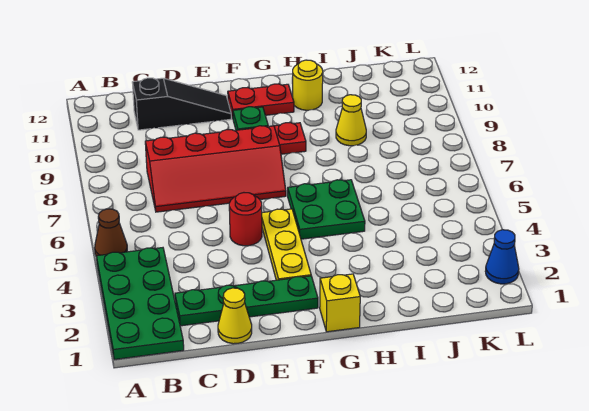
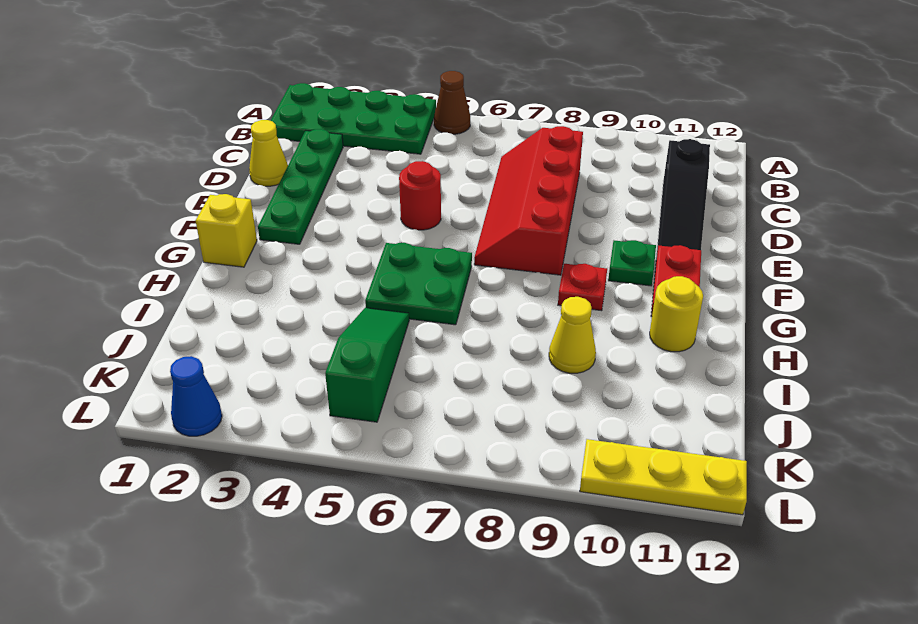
yellow plate F3:F5 level 1 -> yellow plate L10:L12 level 1
none -> green slope I5:K5 level 1 top K

